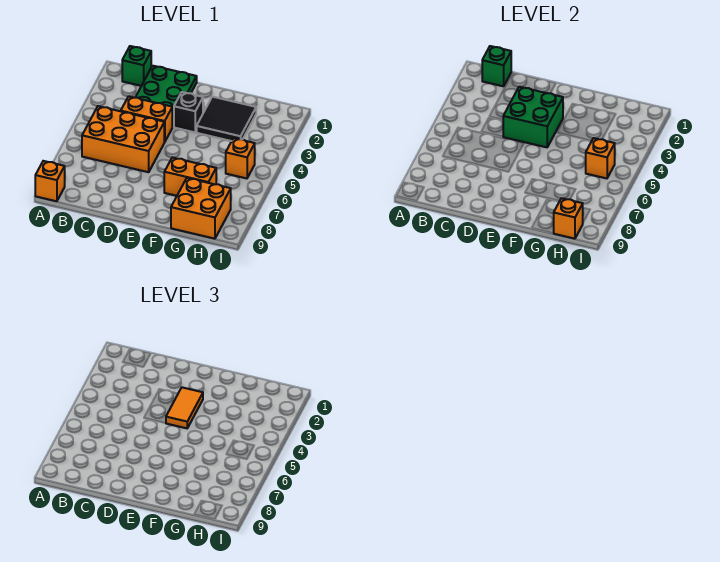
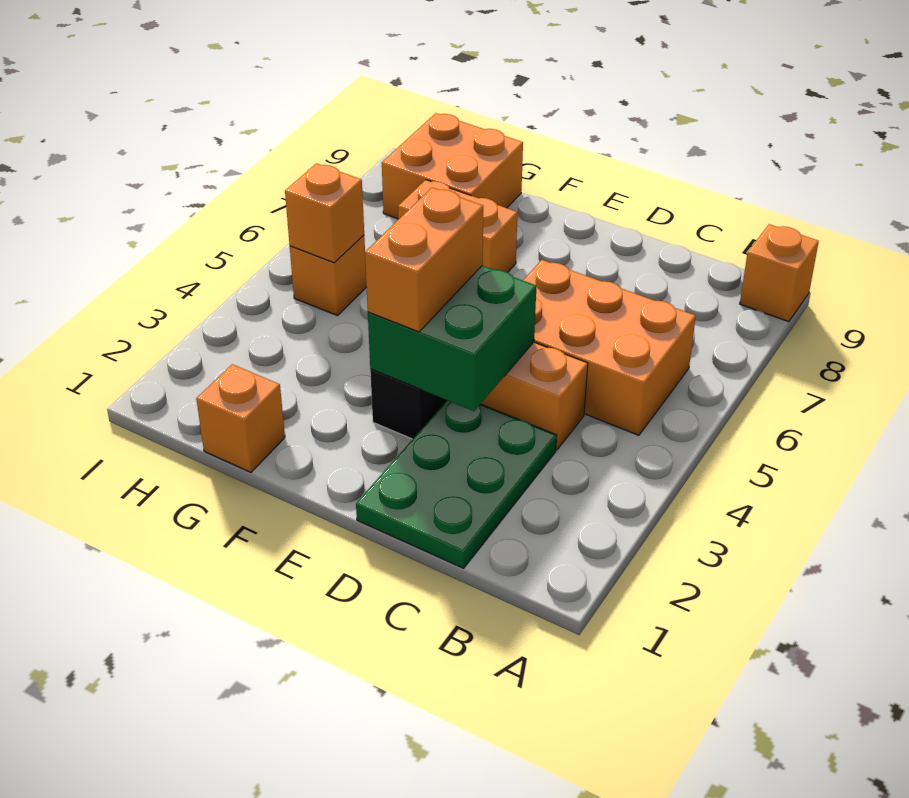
green brick B1 level 1 -> none
green brick B1 level 2 -> none
orange tile E3:E4 level 3 -> orange brick E3:E4 level 3
black tile F2:G3 level 1 -> none
orange brick H9 level 2 -> orange brick G1 level 1

